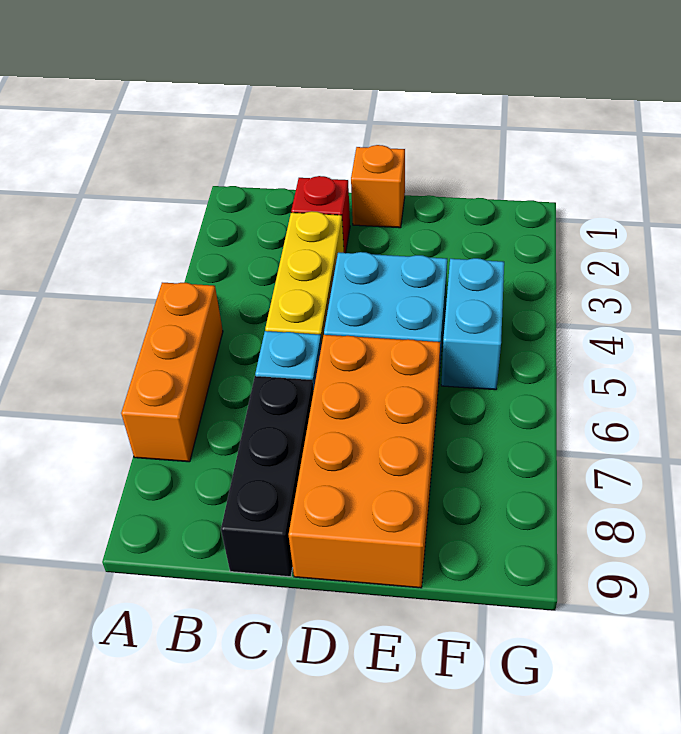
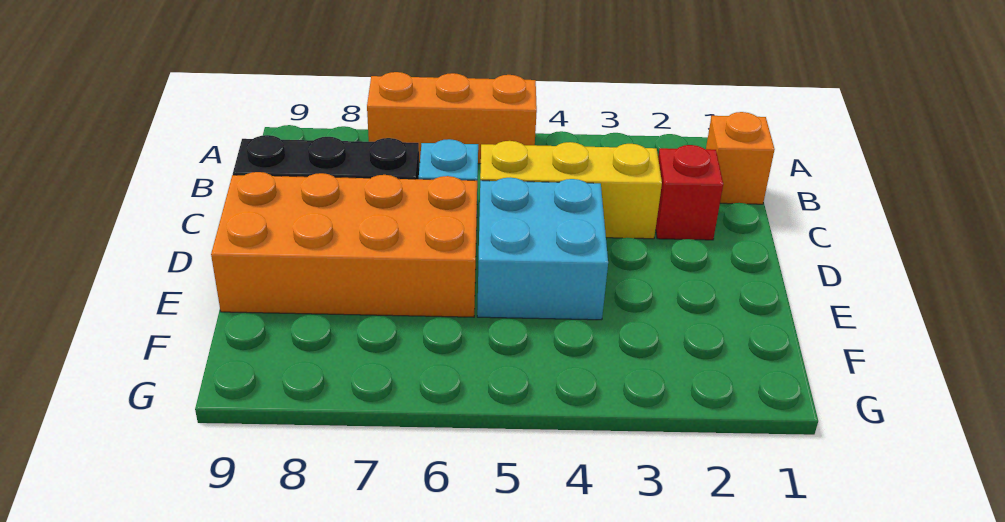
orange brick D1 level 1 -> orange brick B1 level 1
cyan brick F4:F5 level 1 -> none

